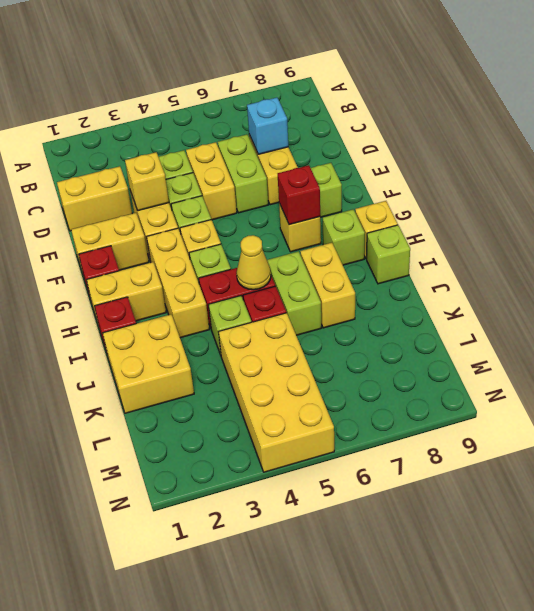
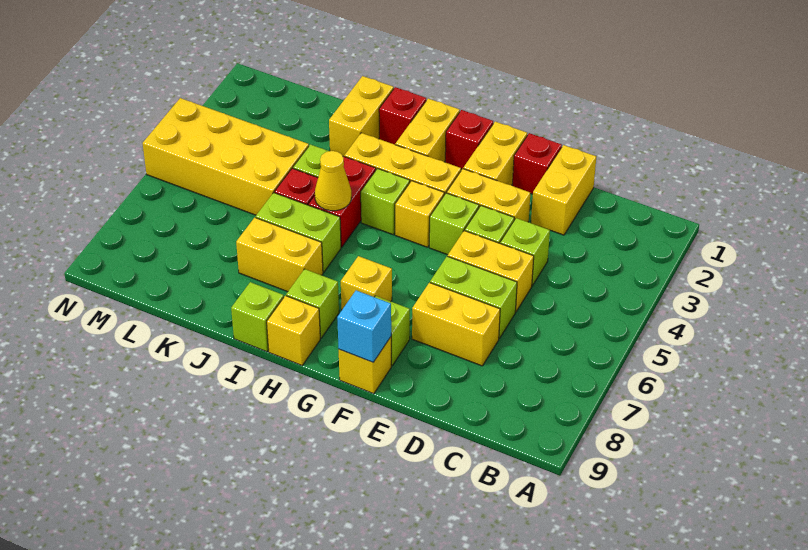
cyan brick D7 level 2 -> cyan brick F9 level 2
yellow brick E3 level 2 -> yellow brick F9 level 1
red brick G7 level 2 -> red brick E1 level 1
yellow brick J1:K2 level 1 -> yellow brick J1:J2 level 1

